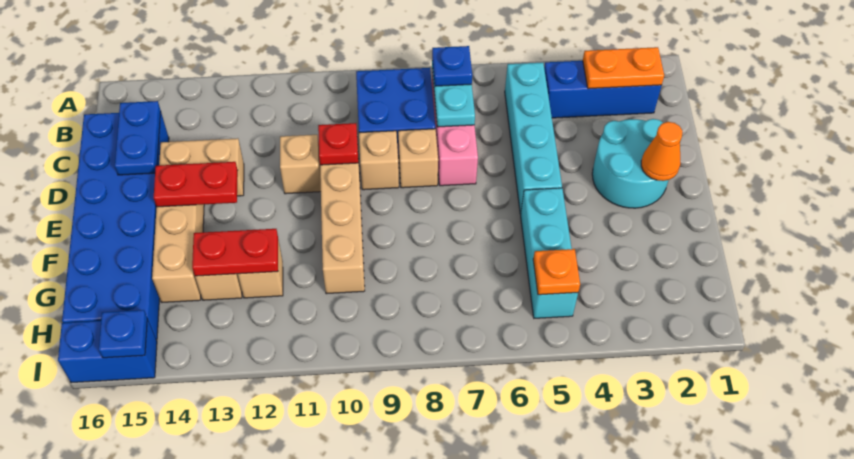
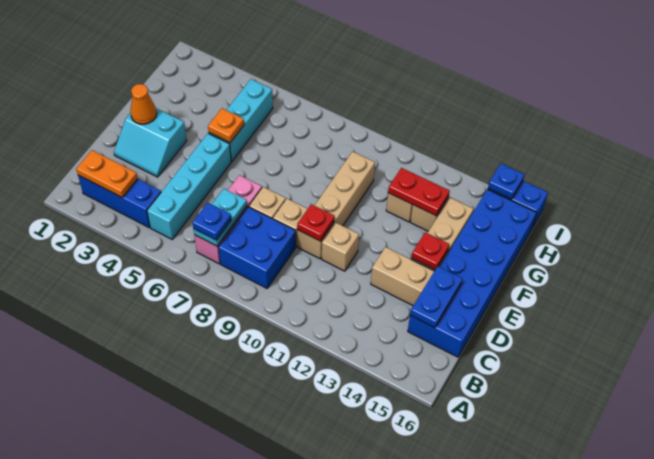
cyan round brick D2:E3 level 1 -> cyan slope D2:E3 level 1 top E
red plate E13:E14 level 2 -> red plate E14 level 2
orange plate H5 level 2 -> orange plate F5 level 2

